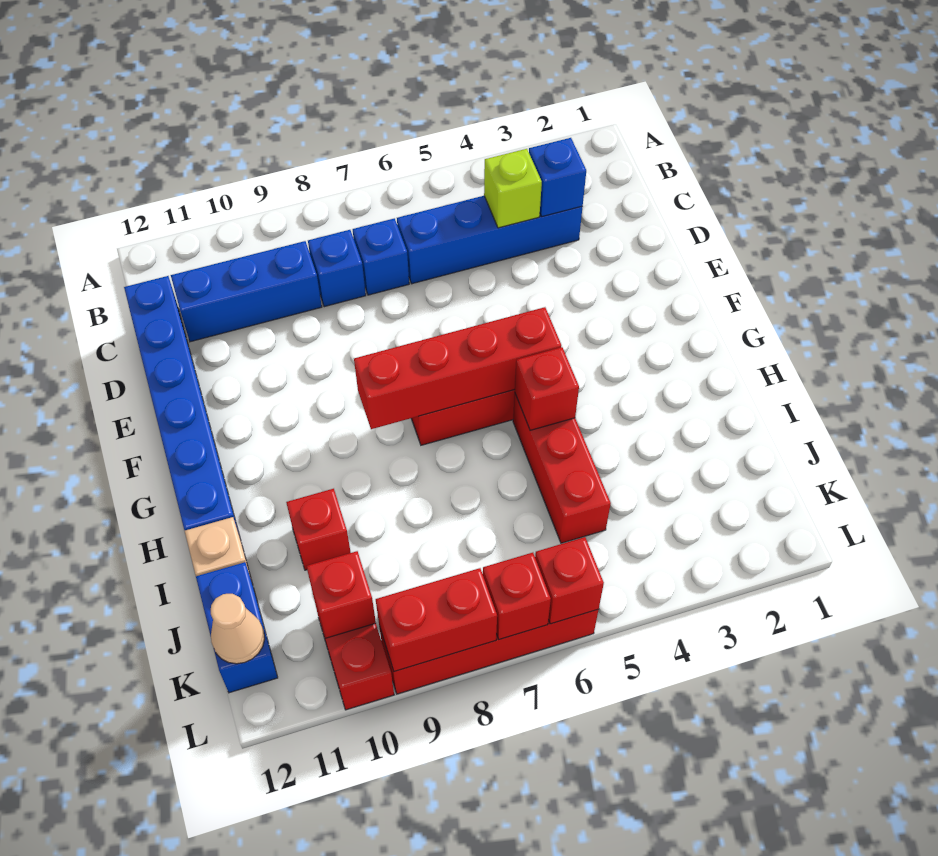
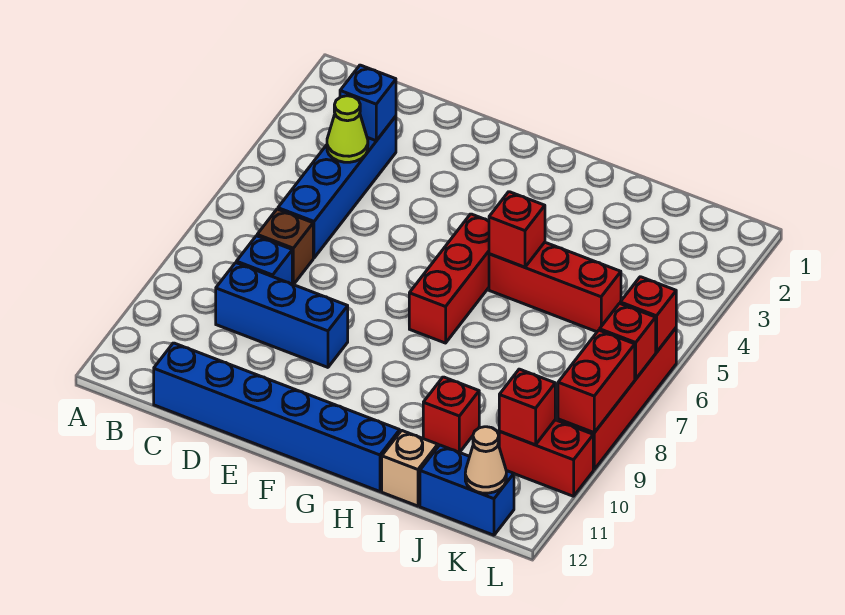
lime brick C4 level 2 -> lime cone C4 level 2
blue brick C7 level 1 -> brown brick C7 level 1
blue brick C9:C11 level 1 -> blue brick C9:E9 level 1
red brick G5:G8 level 2 -> none

